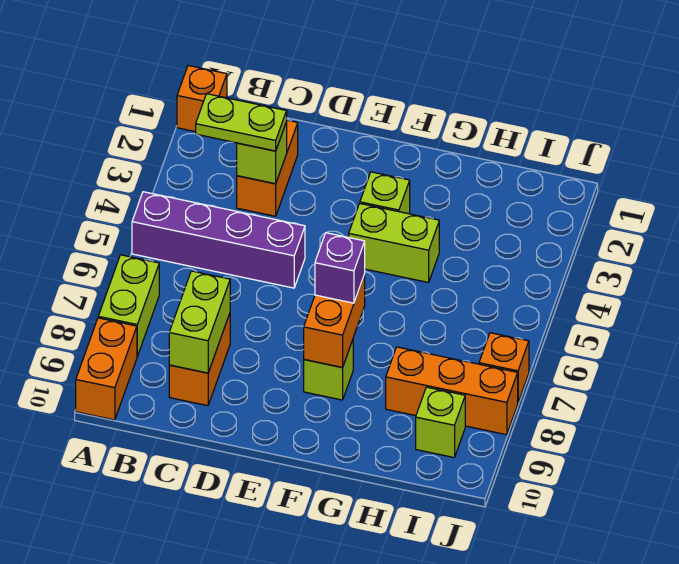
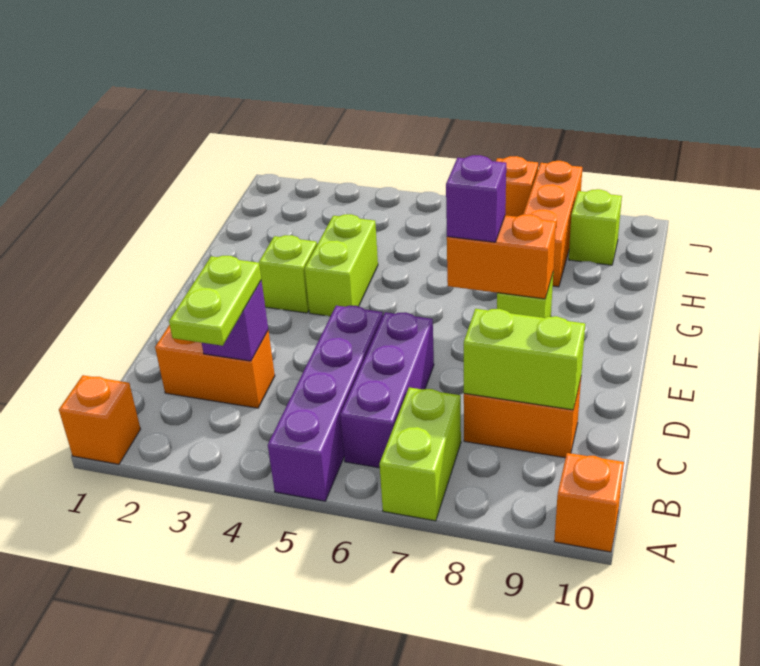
lime brick A7:A8 level 1 -> lime brick A7:B7 level 1
orange brick A9:A10 level 1 -> orange brick A10 level 1
none -> purple brick B6:D6 level 1
lime brick C3 level 2 -> purple brick C3 level 2

